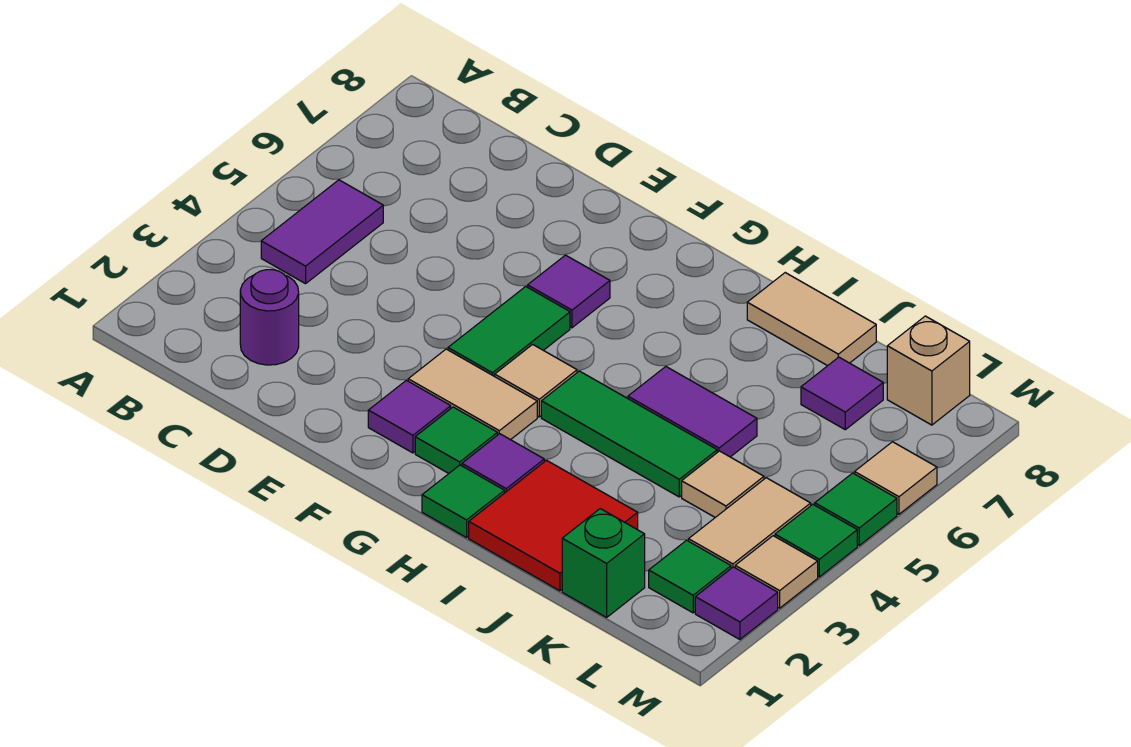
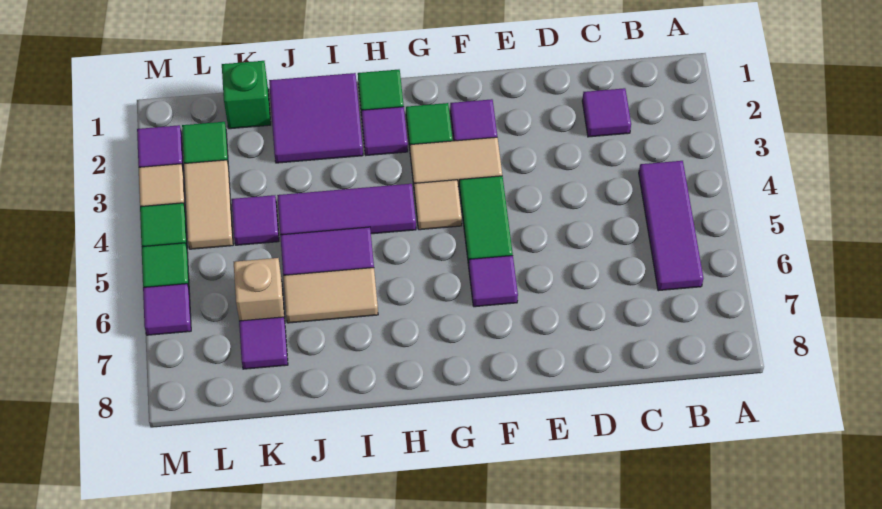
purple tile B4:B5 level 1 -> purple tile B4:B6 level 1
purple round brick C2 level 1 -> purple tile C2 level 1
green tile H4:J4 level 1 -> purple tile H4:J4 level 1
red tile I1:J2 level 1 -> purple tile I1:J2 level 1
tan tile I8:J8 level 1 -> tan tile I6:J6 level 1
tan tile K4 level 1 -> purple tile K4 level 1
tan brick L8 level 1 -> tan brick K6 level 1
tan tile M6 level 1 -> purple tile M6 level 1

